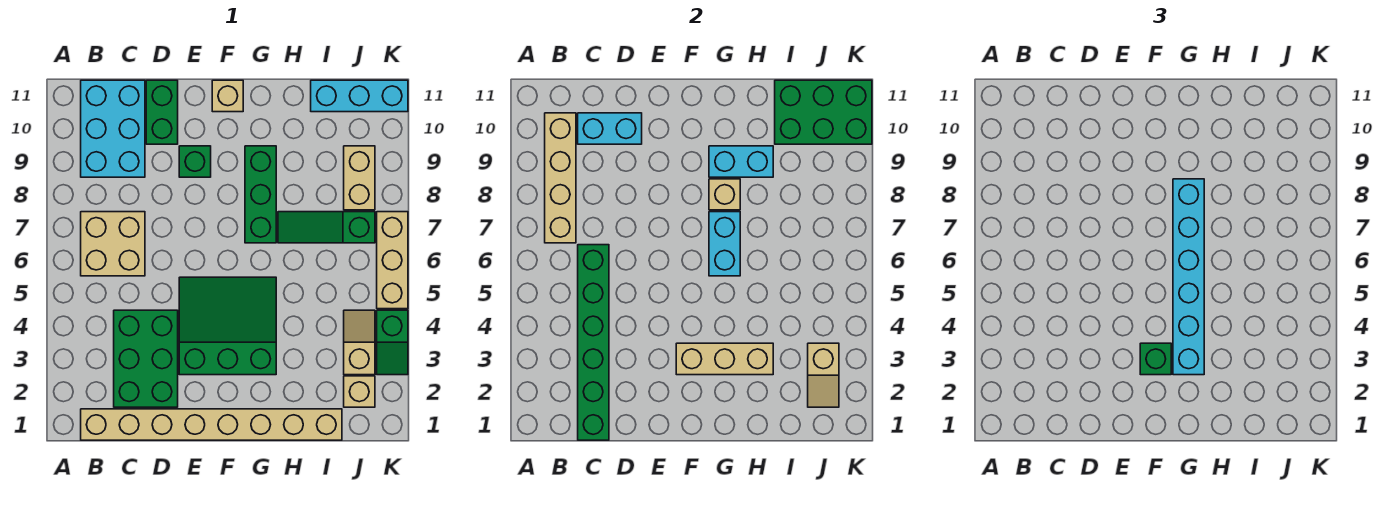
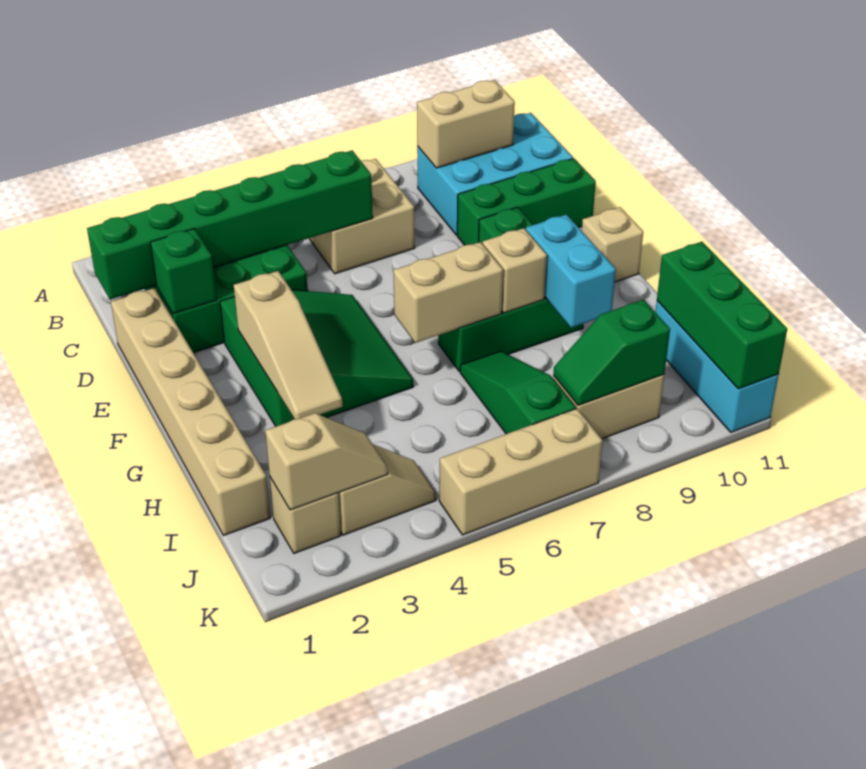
tan brick B1:I1 level 1 -> tan brick D1:I1 level 1
tan brick B7:B10 level 2 -> tan brick B9:B10 level 2
cyan brick C10:D10 level 2 -> none
green brick D10:D11 level 1 -> green brick D9:D11 level 1
tan brick F3:H3 level 2 -> tan slope F3:H3 level 2 top F
green brick F3 level 3 -> green brick D2 level 2
cyan brick G3:G8 level 3 -> none
cyan brick G6:G7 level 2 -> tan brick G6:G7 level 2
green brick I10:K11 level 2 -> green brick I11:K11 level 2
tan slope J2:J3 level 2 top 3 -> tan slope J2:J3 level 2 top 2
green slope K3:K4 level 1 top 4 -> green slope J8:J9 level 2 top 9

